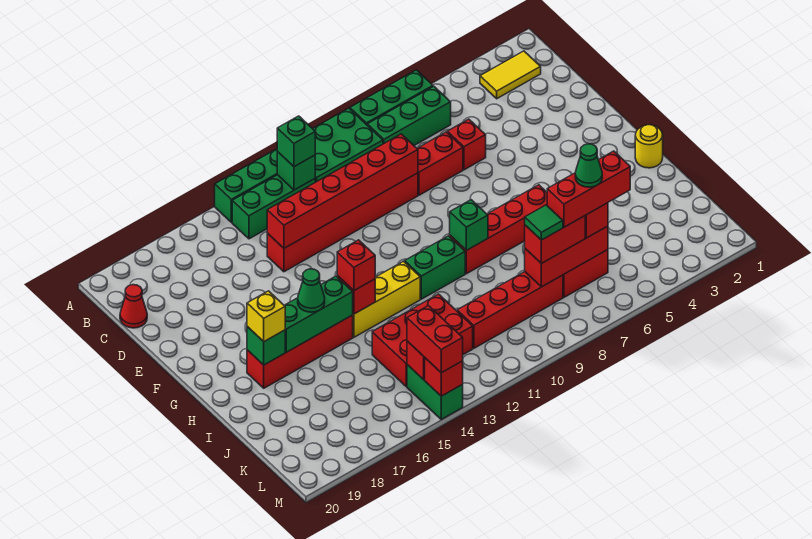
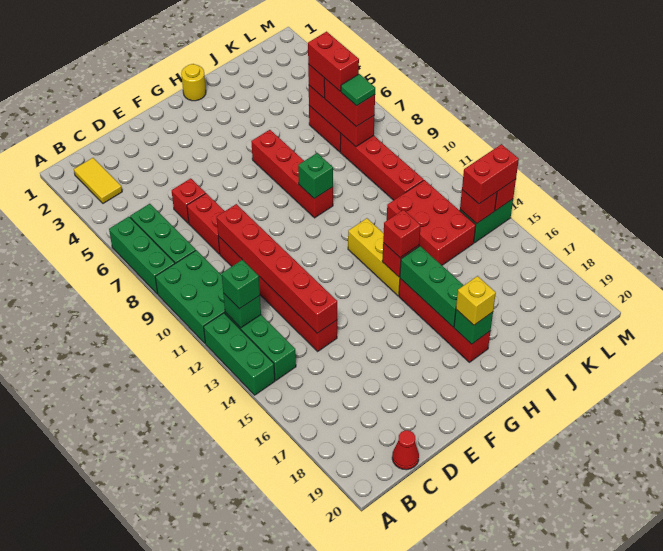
green brick H10:H11 level 1 -> none
green cone H16 level 3 -> none
red brick K5:K7 level 4 -> red brick K6:K7 level 4
green cone K6 level 5 -> none

